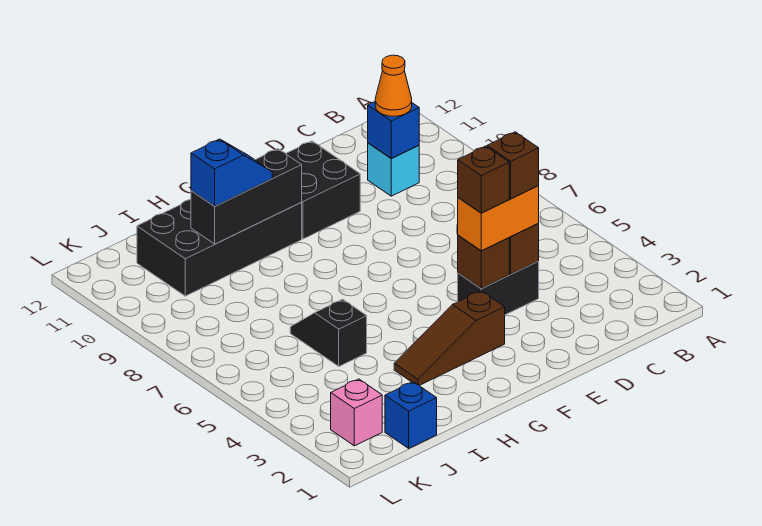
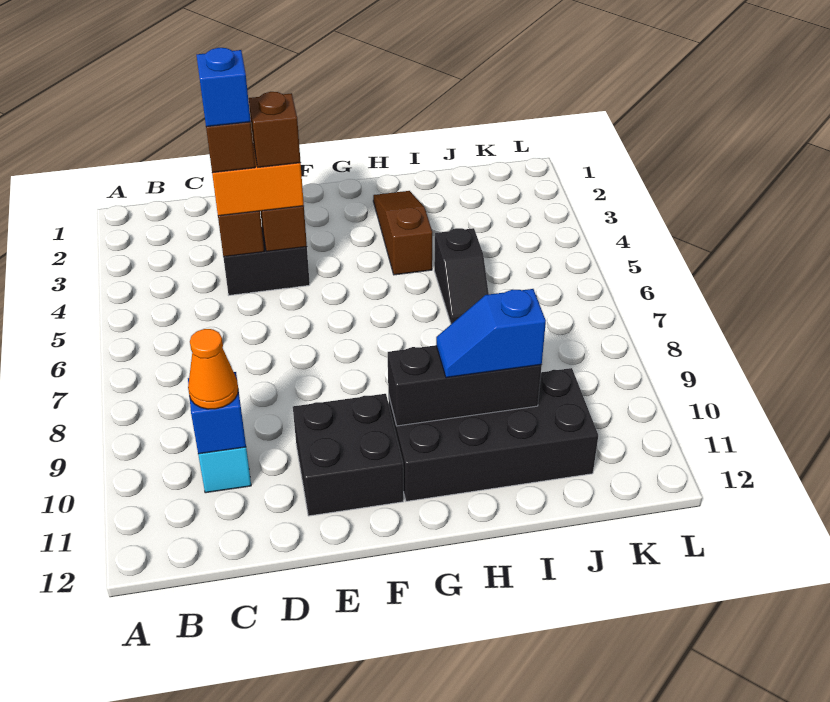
brown slope F3:H3 level 1 top F -> brown slope H2:H4 level 1 top 4
blue brick J1 level 1 -> blue brick D4 level 5
pink brick K2 level 1 -> none

